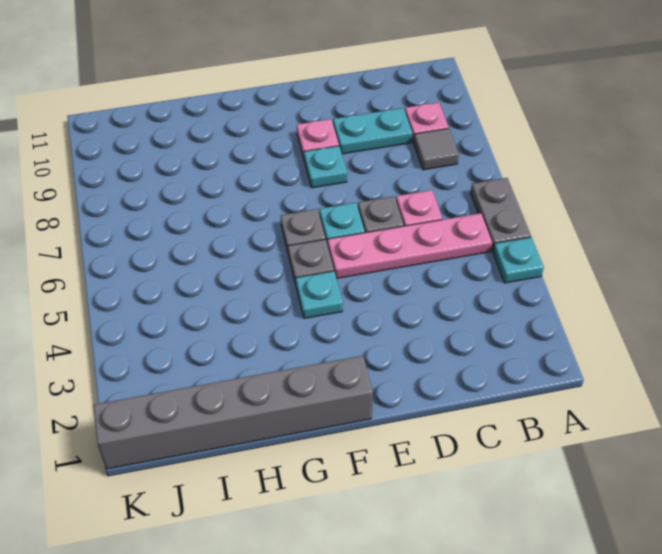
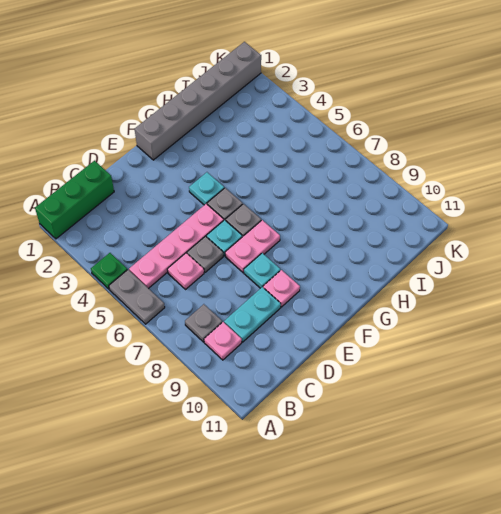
none -> green brick A1:C1 level 1
cyan plate A4 level 1 -> green plate A4 level 1
grey tile B8 level 1 -> grey plate B8 level 1
none -> pink plate E7:F7 level 1

